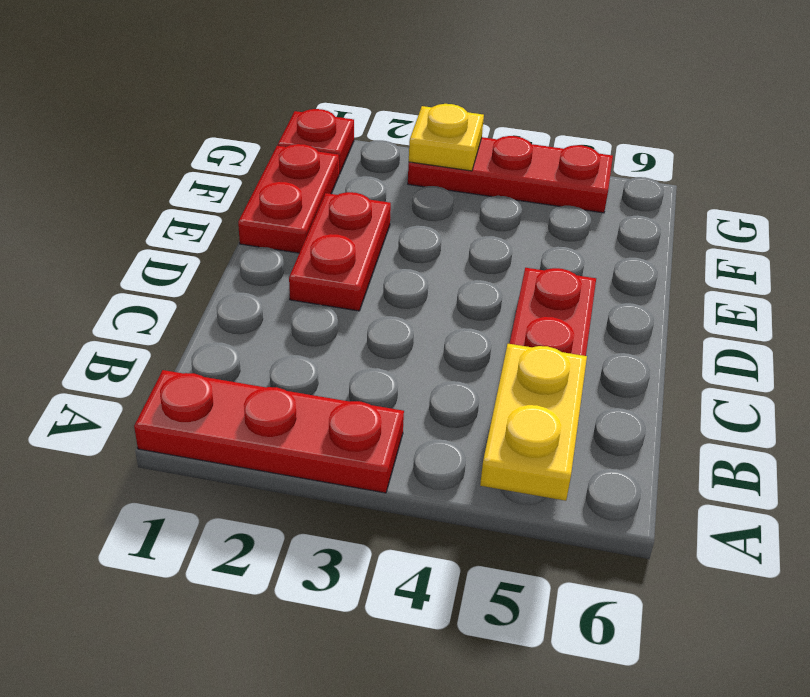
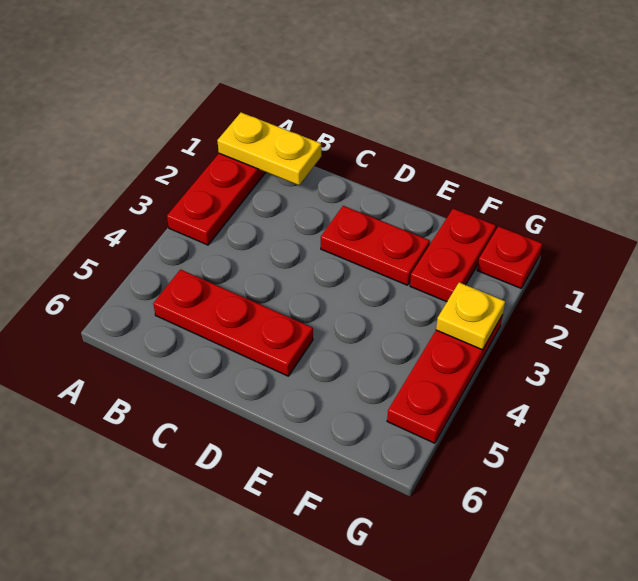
yellow plate A5:B5 level 2 -> yellow plate A1:B1 level 2
red plate E1:F1 level 1 -> red plate F1:F2 level 1

